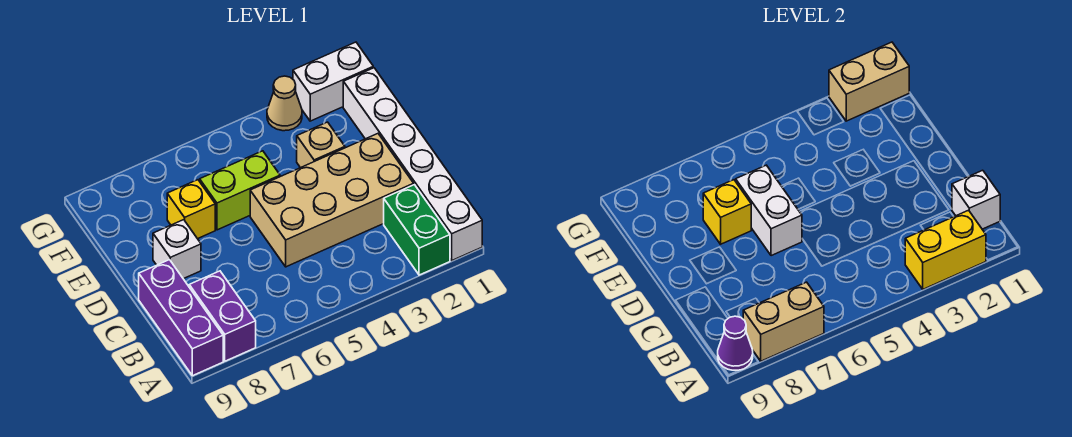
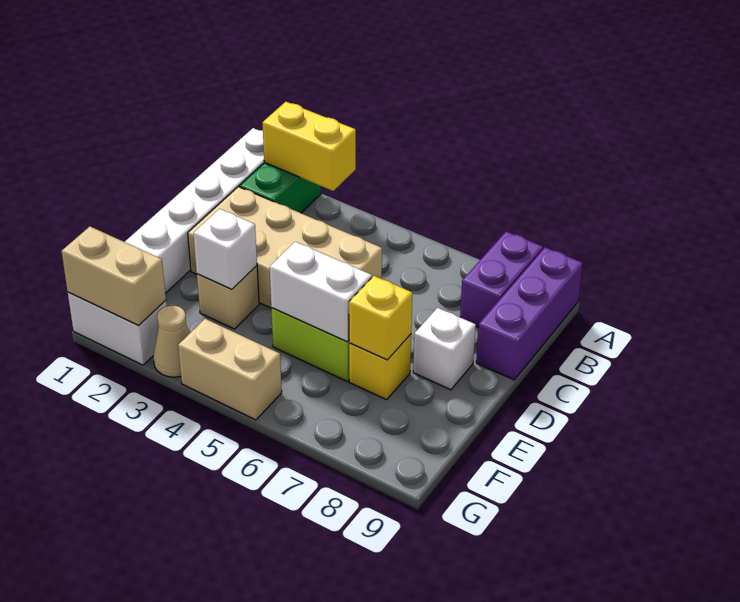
tan brick A7:A8 level 2 -> tan brick G4:G5 level 1
purple cone A9 level 2 -> none
white brick B1 level 2 -> white brick E3 level 2
white brick D6:E6 level 2 -> white brick E5:E6 level 2

